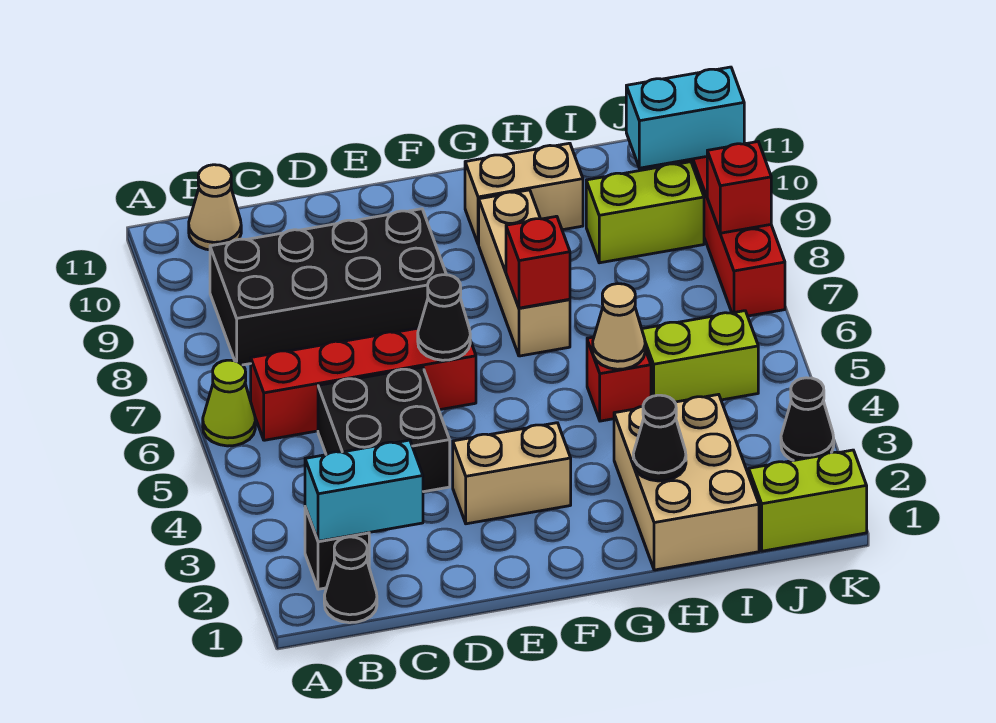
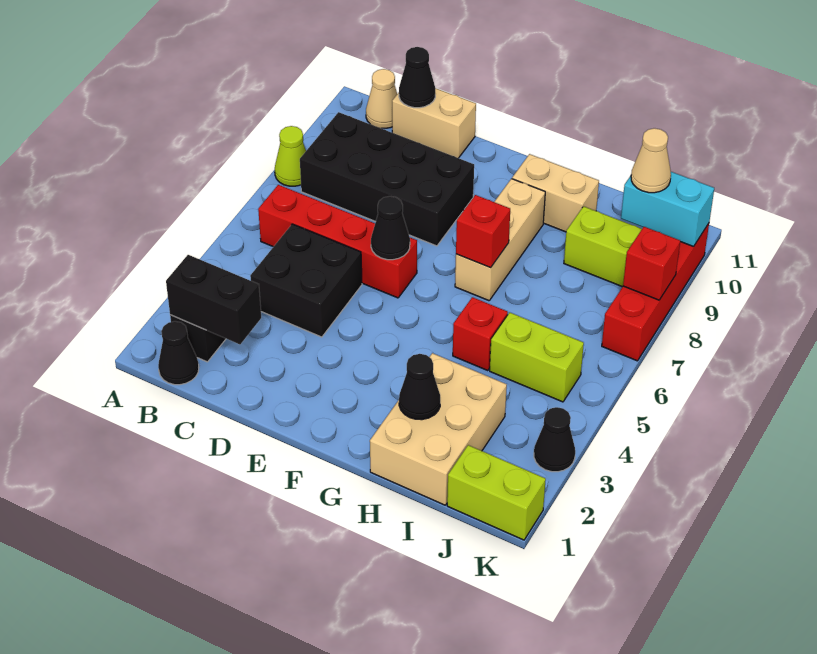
lime cone A6 level 1 -> lime cone A8 level 1
cyan brick B2:C2 level 2 -> black brick B2:C2 level 2
none -> black cone C11 level 2
tan brick E3:F3 level 1 -> tan brick C11:D11 level 1
tan cone H5 level 2 -> tan cone J10 level 3

